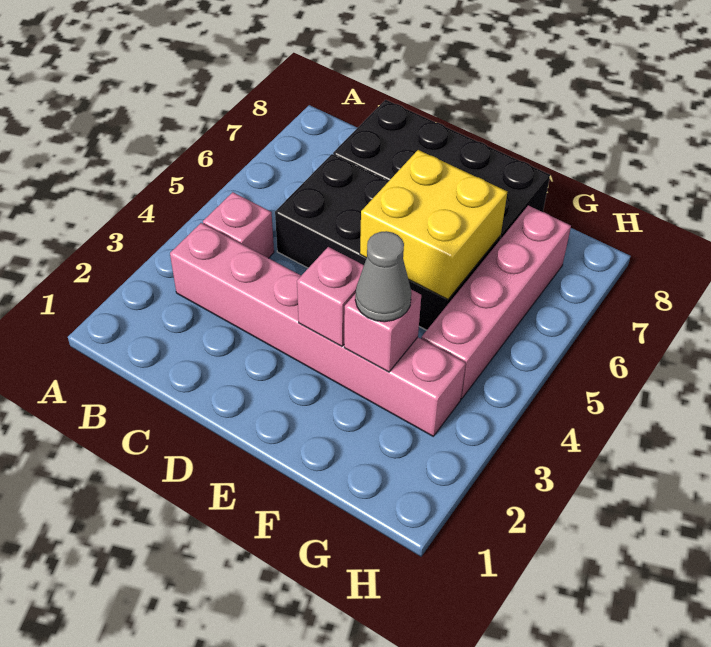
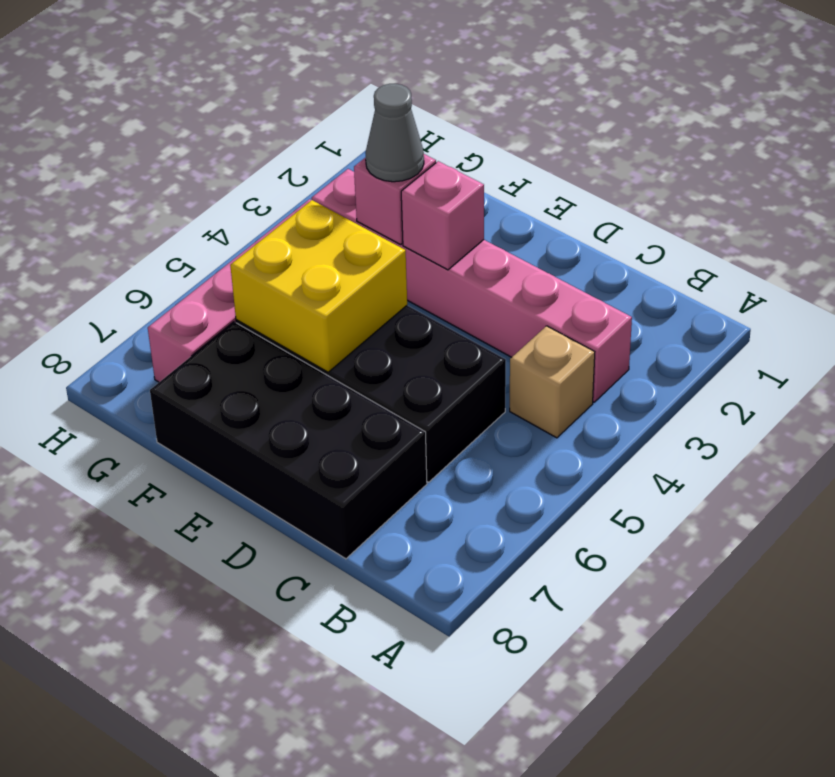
pink brick B4 level 1 -> tan brick B4 level 1

